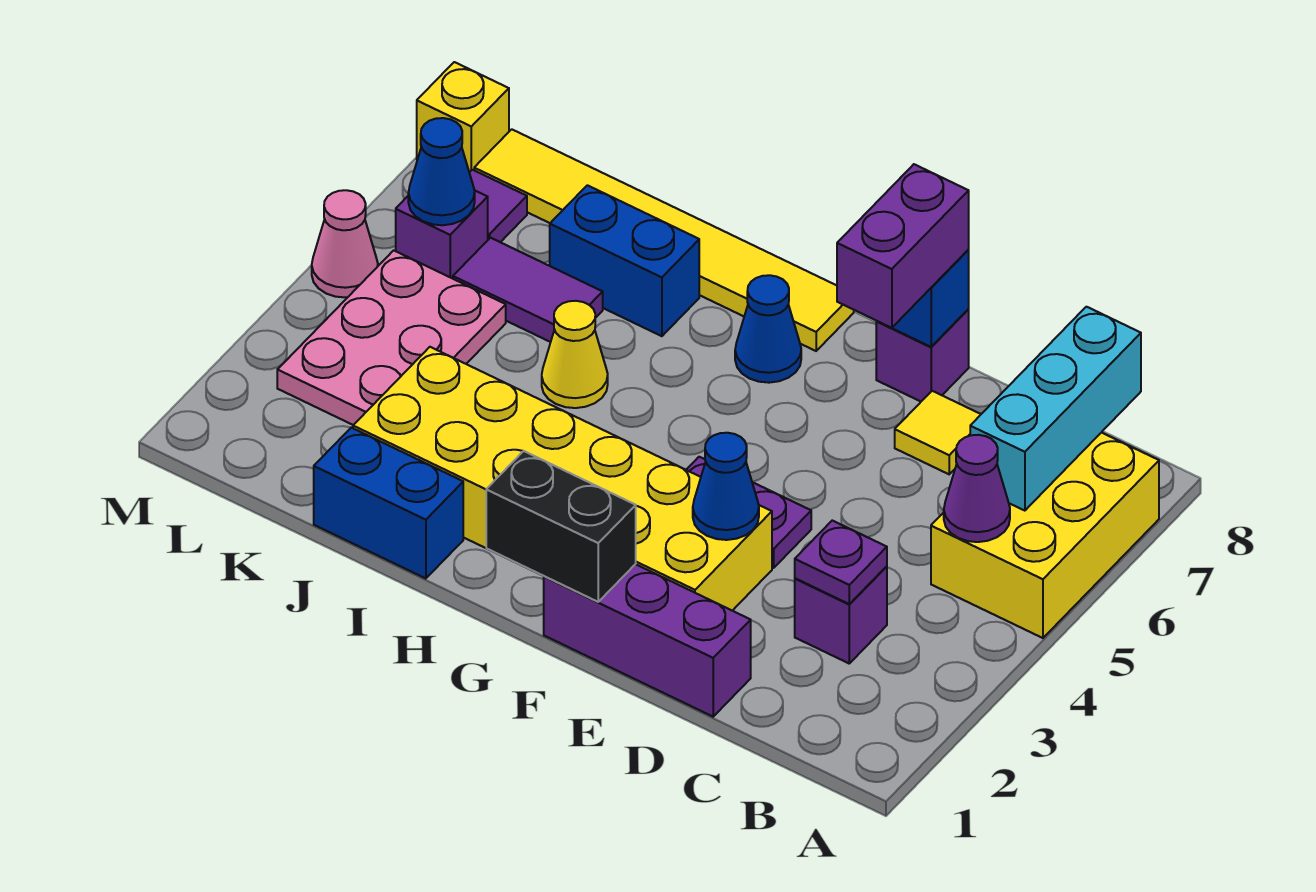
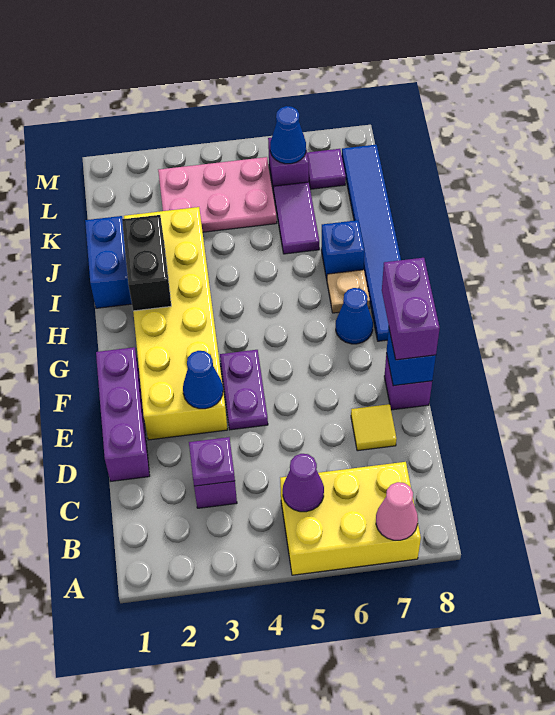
cyan brick B6:B8 level 2 -> none
purple brick E7:E8 level 3 -> purple brick E8:F8 level 3
black brick F1:G1 level 2 -> black brick H2:I2 level 2
yellow tile G8:L8 level 1 -> blue tile G8:L8 level 1
none -> tan plate H7 level 1
yellow cone I5 level 1 -> none
blue brick I7:J7 level 1 -> blue brick I7 level 1
pink cone M5 level 1 -> pink cone A7 level 2
yellow brick M8 level 1 -> none

